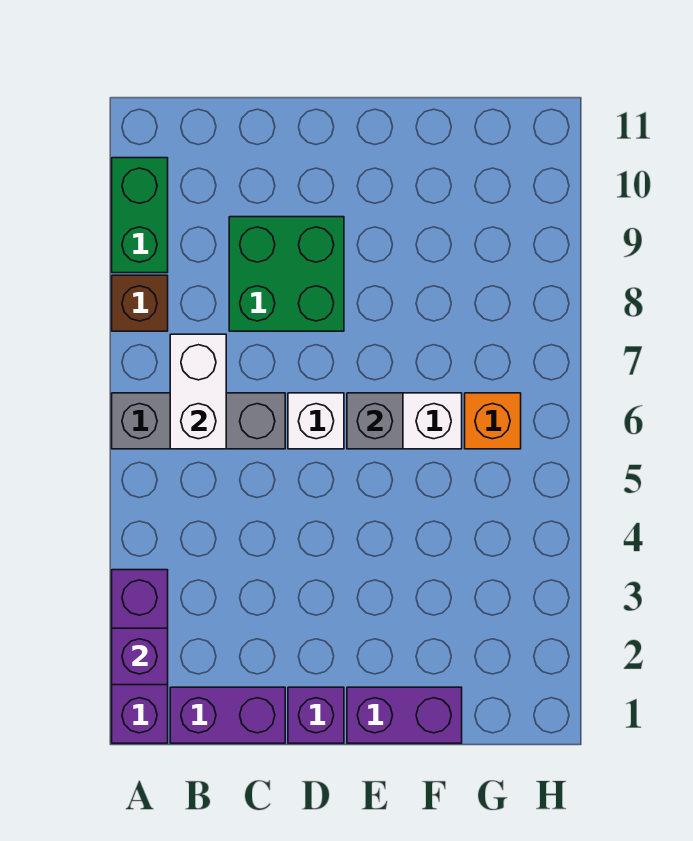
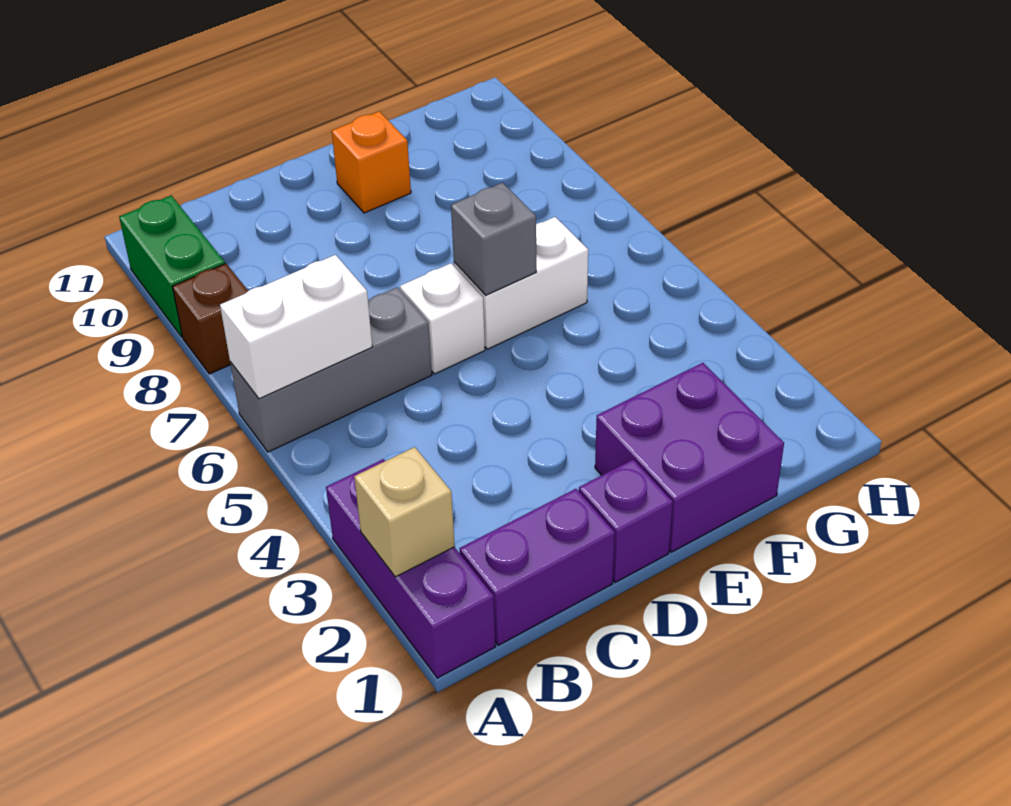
purple brick A2 level 2 -> tan brick A2 level 2
white brick B6:B7 level 2 -> white brick A6:B6 level 2
green brick C8:D9 level 1 -> none
purple brick E1:F1 level 1 -> purple brick E1:F2 level 1
orange brick G6 level 1 -> orange brick E10 level 1

